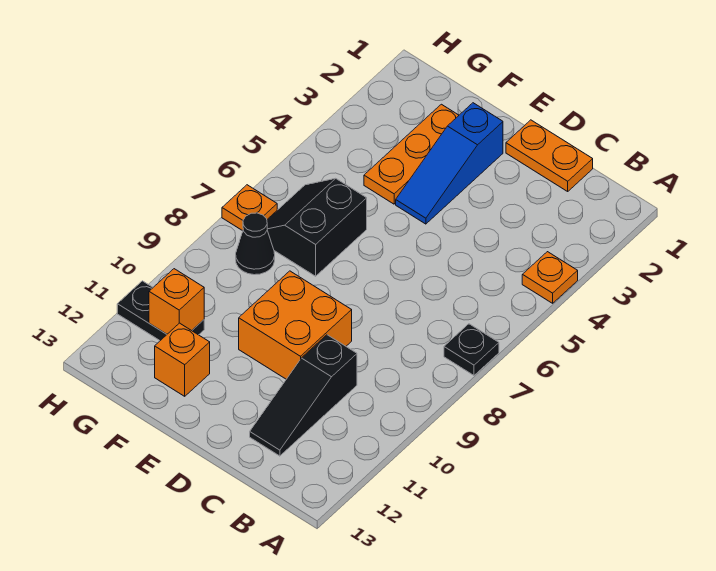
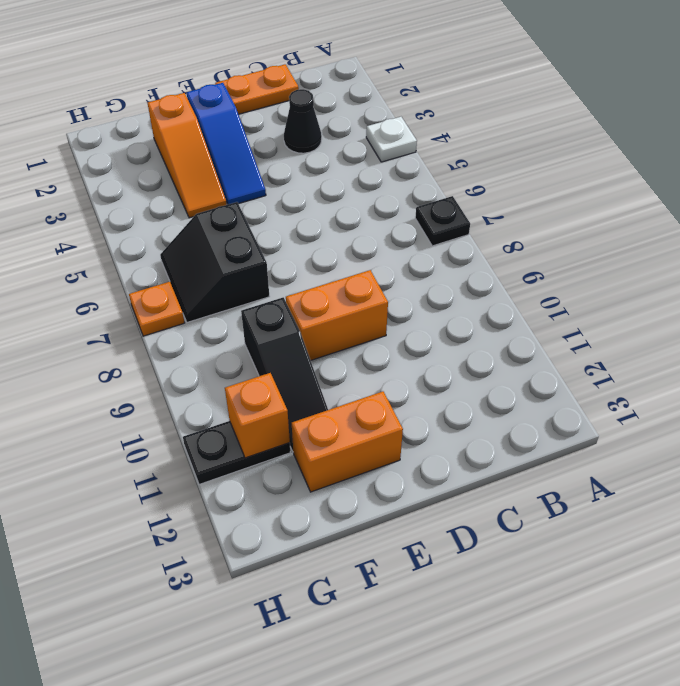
orange plate A4 level 1 -> white plate A4 level 1
black slope C10:C12 level 1 top 10 -> black slope F9:F11 level 1 top 9
orange brick D9:E10 level 1 -> orange brick D9:E9 level 1
orange plate F2:F4 level 1 -> orange slope F2:F4 level 1 top 2
orange brick F12 level 1 -> orange brick E12:F12 level 1
black cone G8 level 1 -> black cone C3 level 1

